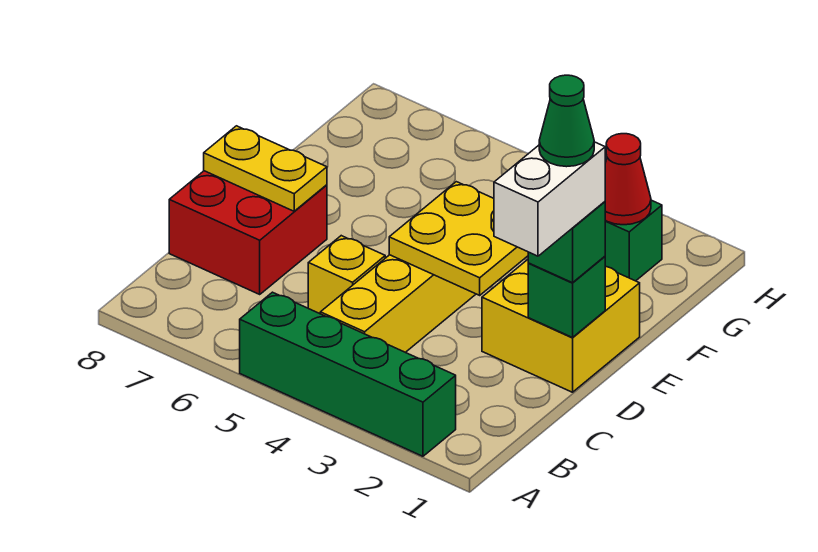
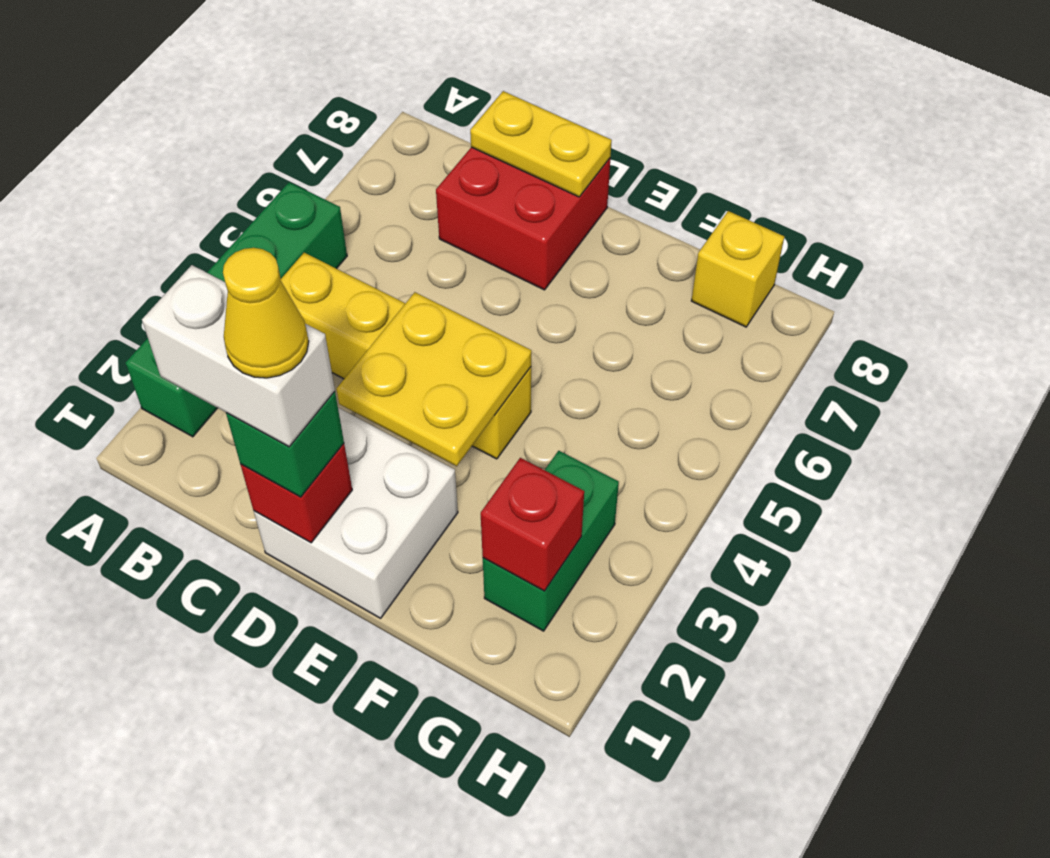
yellow brick C5 level 1 -> yellow brick G8 level 1
yellow brick D1:E2 level 1 -> white brick D1:E2 level 1
green brick D1 level 2 -> red brick D1 level 2
green cone D1 level 5 -> yellow cone D1 level 5
yellow plate D7:D8 level 2 -> yellow plate C8:D8 level 2
red cone G2 level 2 -> red brick G2 level 2

